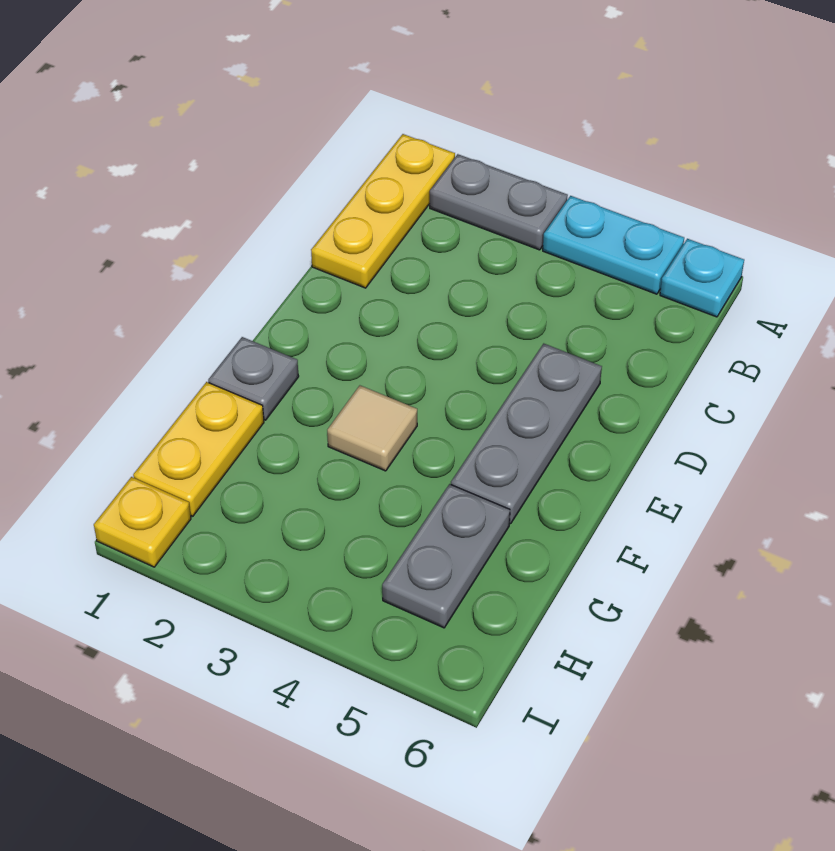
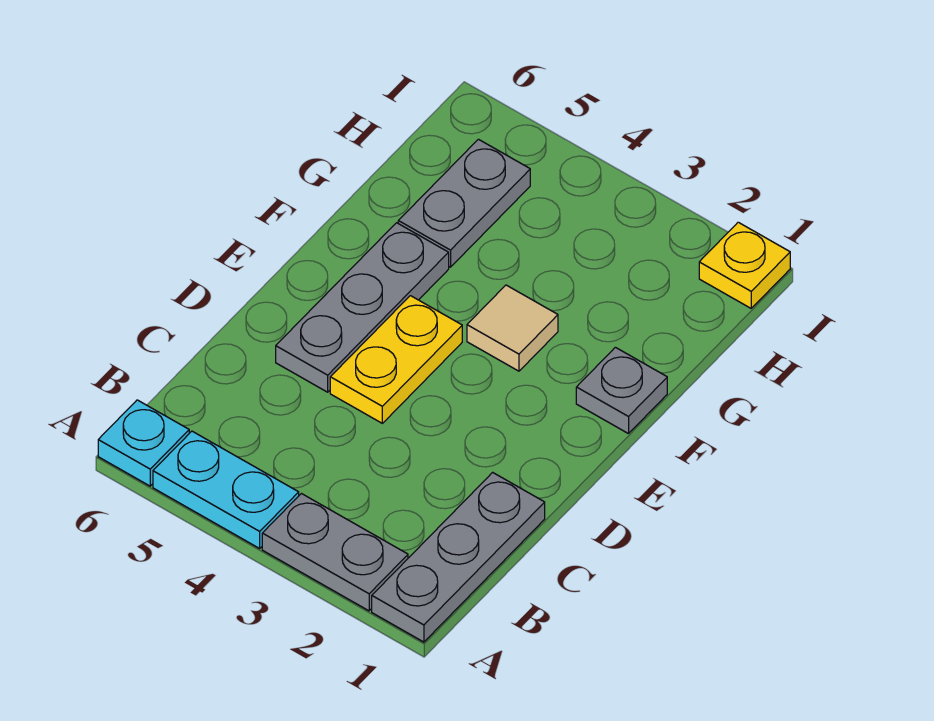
yellow plate A1:C1 level 1 -> grey plate A1:C1 level 1
yellow plate G1:H1 level 1 -> yellow plate D4:E4 level 1

